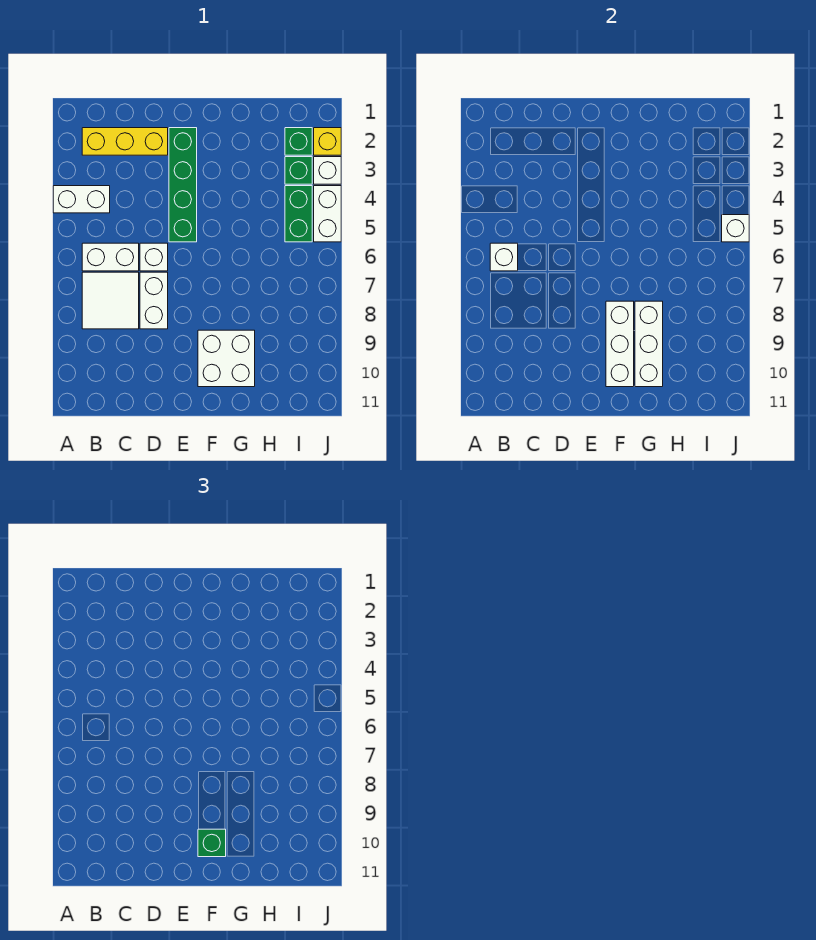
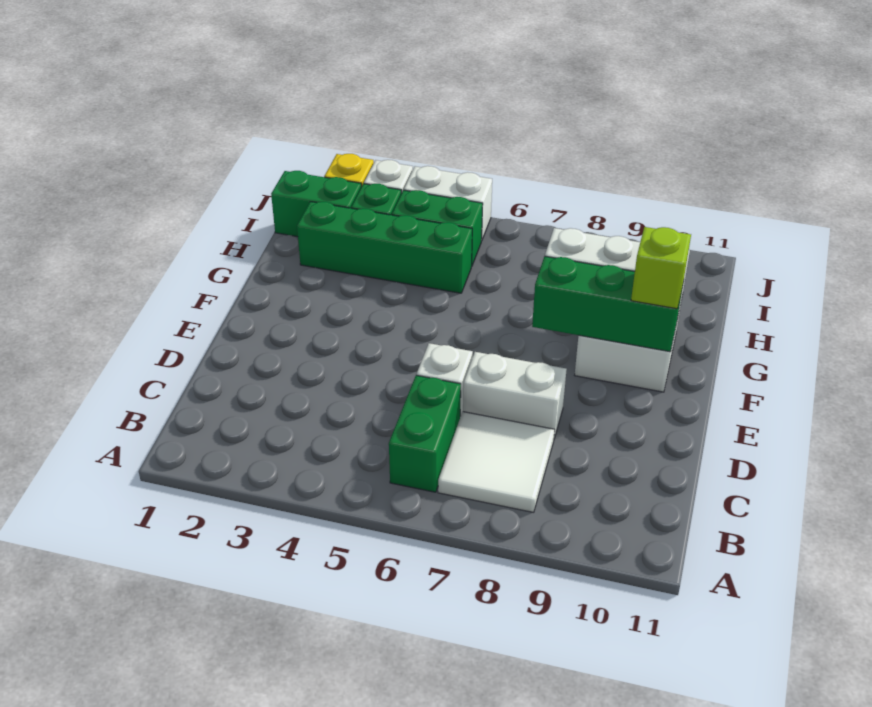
white brick A4:B4 level 1 -> none
yellow brick B2:D2 level 1 -> none
white brick B6:C6 level 1 -> green brick B6:C6 level 1
white brick B6 level 2 -> none
green brick E2:E5 level 1 -> green brick H2:H5 level 1
white brick F8:F10 level 2 -> green brick F8:F10 level 2
green brick F10 level 3 -> lime brick F10 level 3
green brick I2 level 1 -> green brick I1:I2 level 1
white brick J5 level 2 -> none

